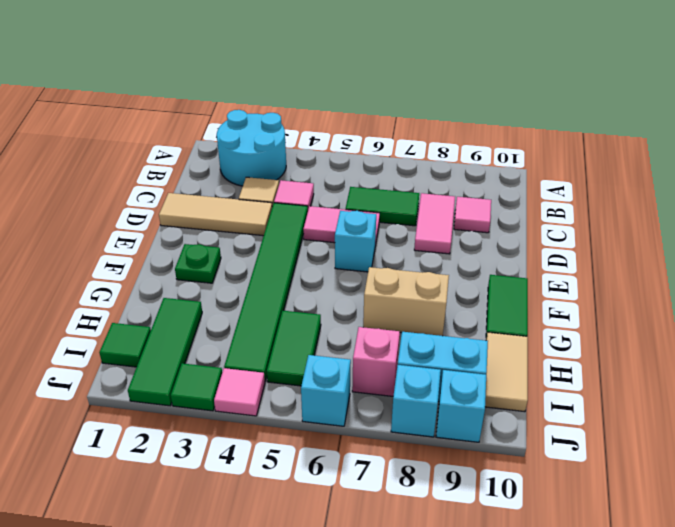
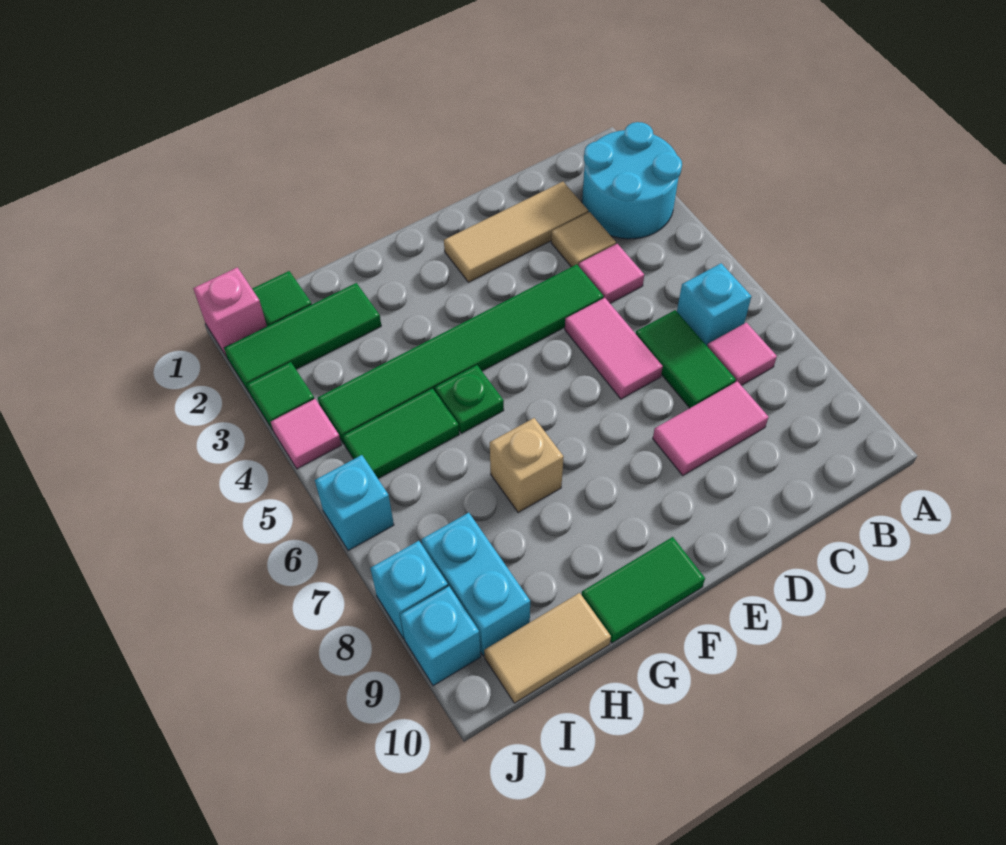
pink tile C9 level 1 -> pink tile B7 level 1
tan tile D1:D3 level 1 -> tan tile C2:E2 level 1
cyan brick E6 level 1 -> cyan brick B6 level 1
green plate F2 level 1 -> green plate G5 level 1
tan brick G7:G8 level 1 -> tan brick G7 level 1
pink brick I7 level 1 -> pink brick J1 level 1

